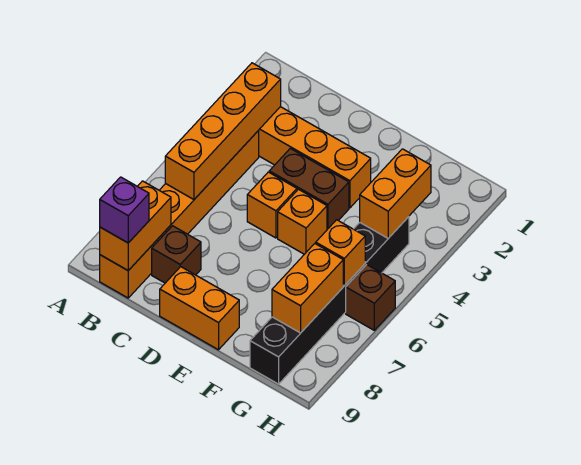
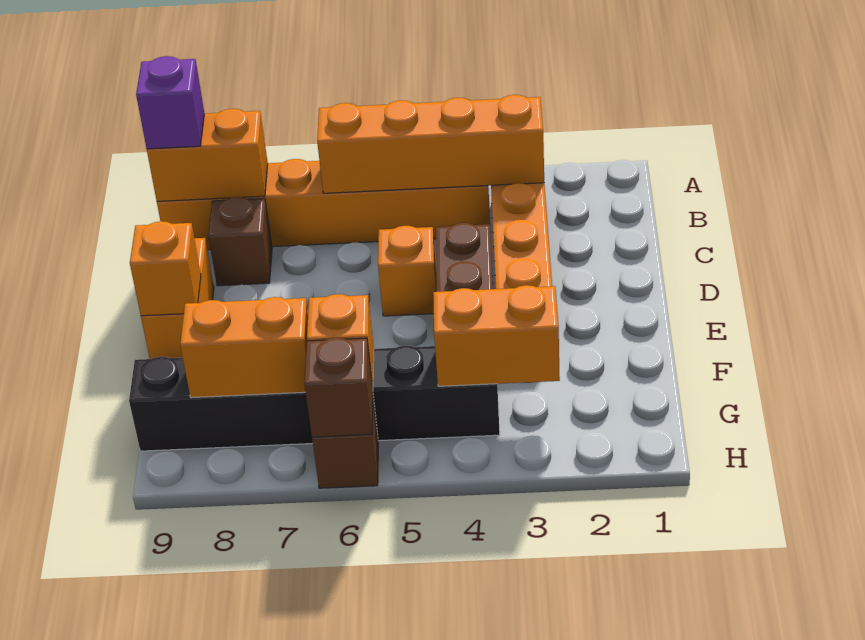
orange brick E5 level 1 -> orange brick E9 level 2
none -> brown brick H6 level 2

